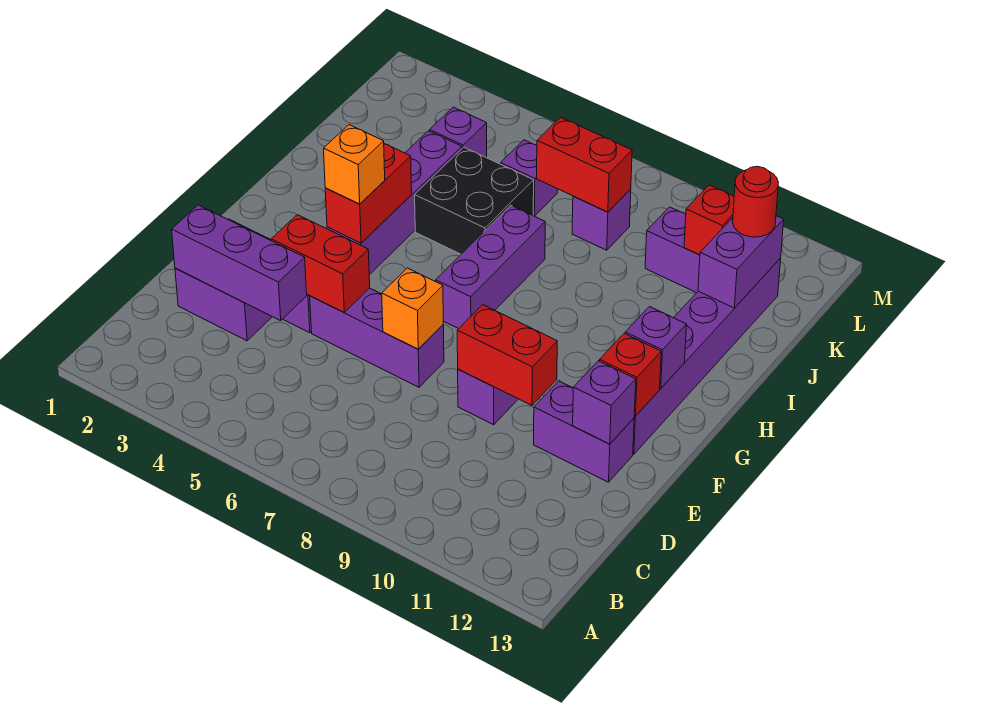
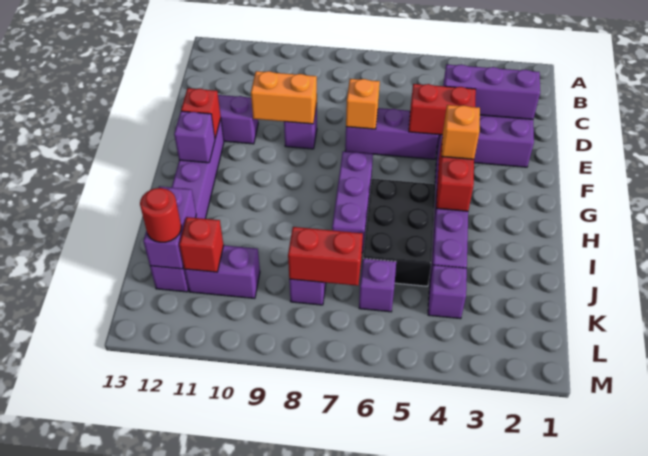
red brick E9:E10 level 2 -> orange brick E9:E10 level 2
purple brick E12 level 2 -> none
black brick I5:J6 level 1 -> black brick H5:J6 level 1

